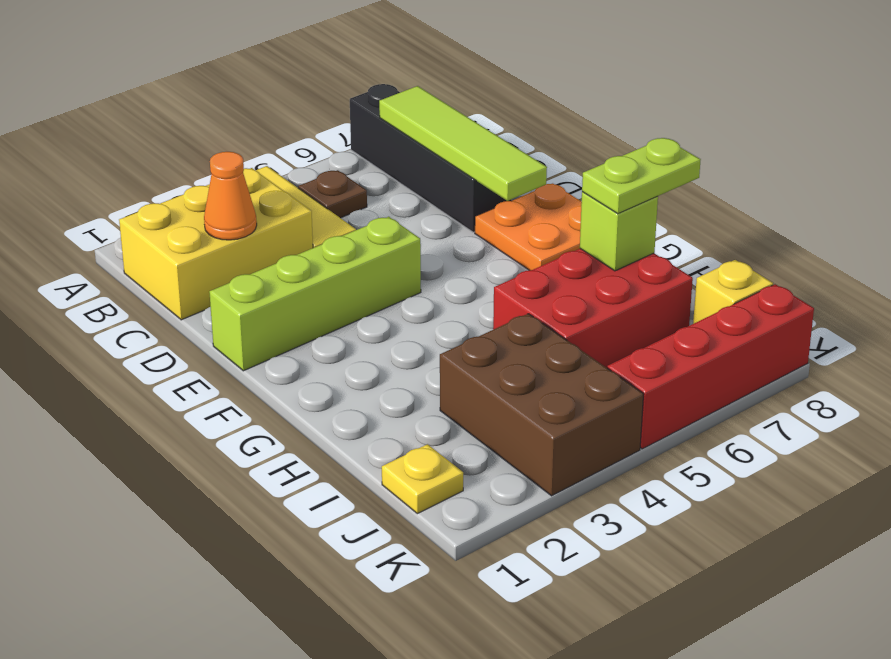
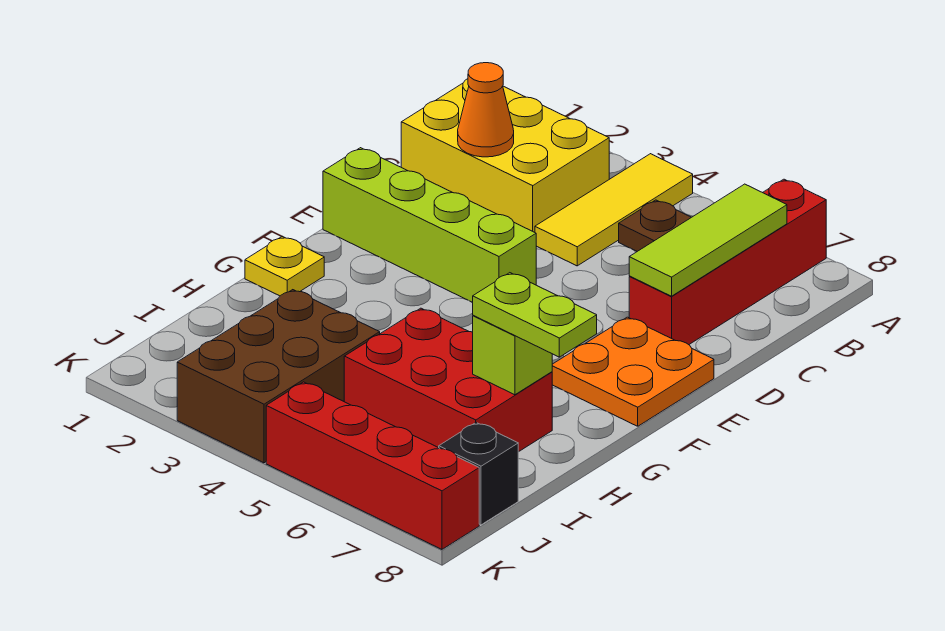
black brick A7:D7 level 1 -> red brick A7:D7 level 1
lime tile B7:E7 level 2 -> lime tile B7:D7 level 2
yellow plate J1 level 1 -> yellow plate G1 level 1
yellow brick J8 level 1 -> black brick J8 level 1

